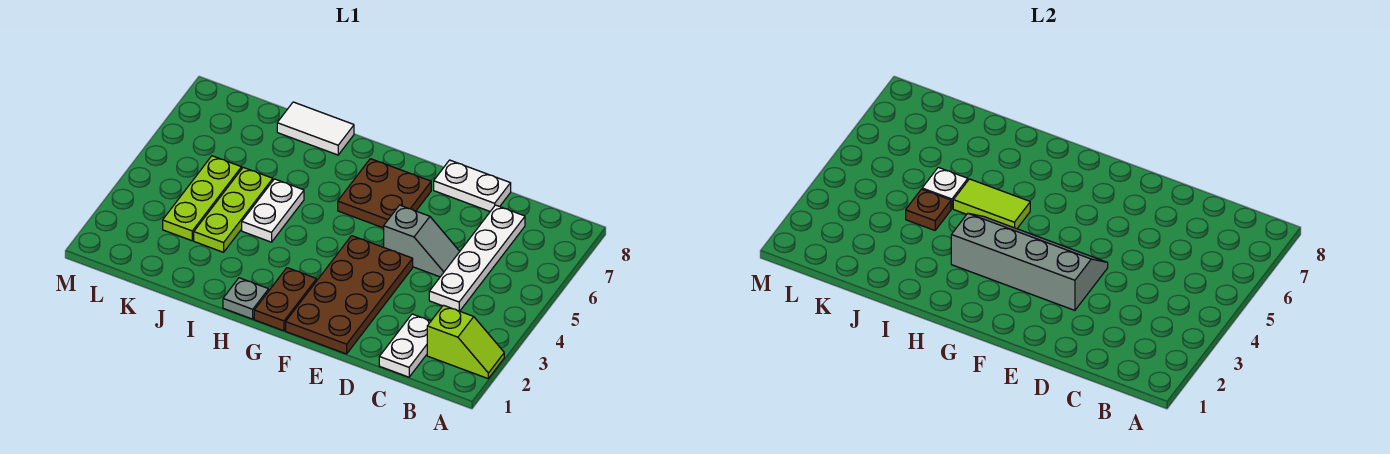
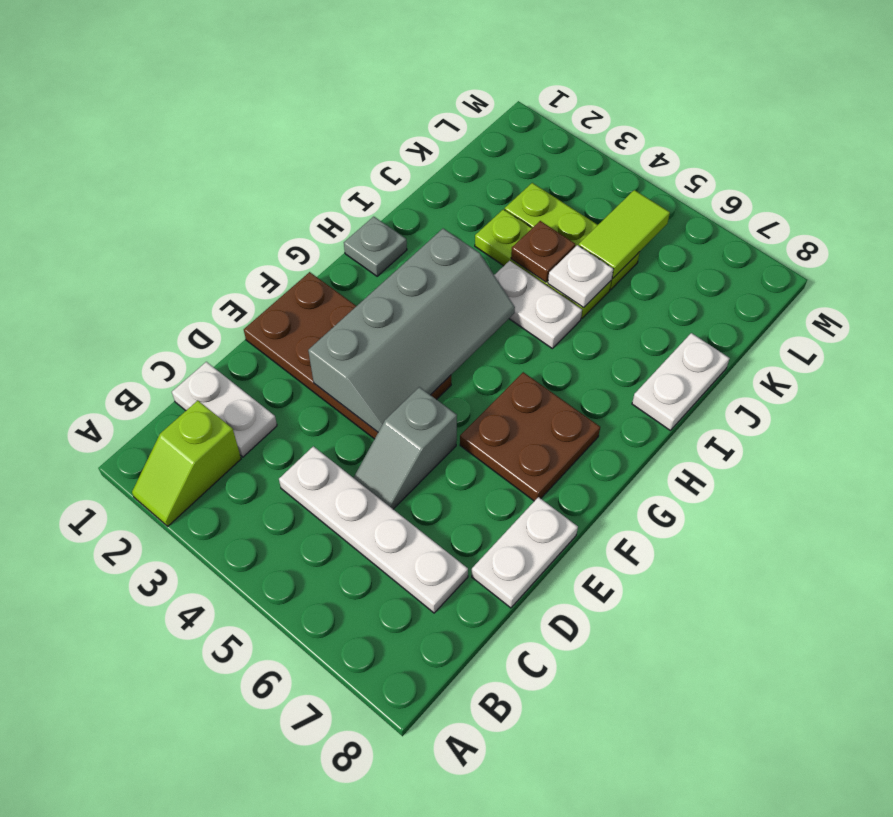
brown plate G1:G2 level 1 -> none
lime tile H5:I5 level 2 -> lime tile K5:L5 level 2
white tile I8:J8 level 1 -> white plate I8:J8 level 1

